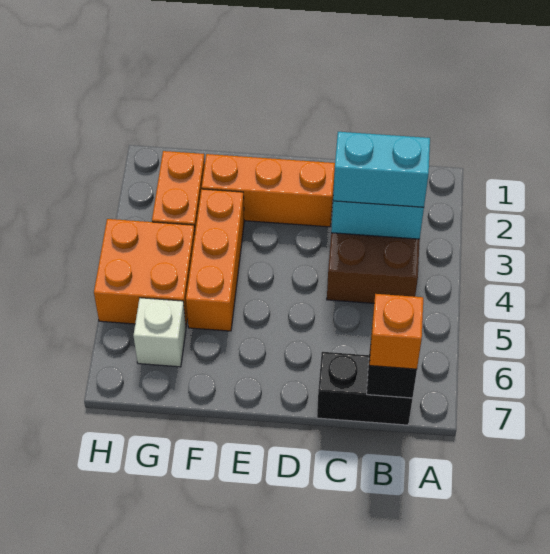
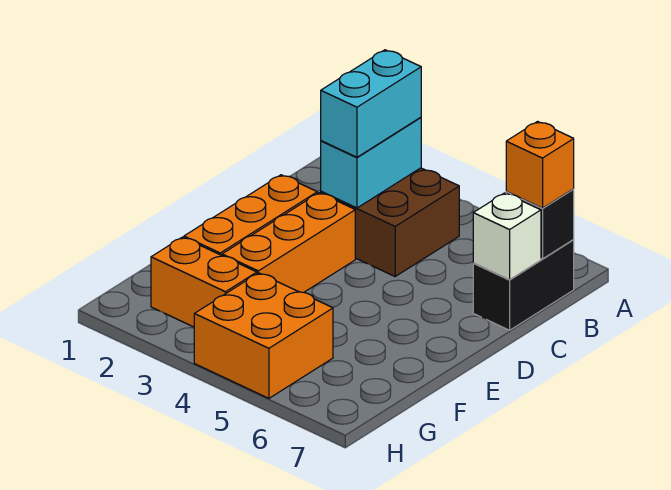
orange brick F3:F5 level 1 -> orange brick D3:F3 level 1
white brick G6 level 1 -> white brick C7 level 2

